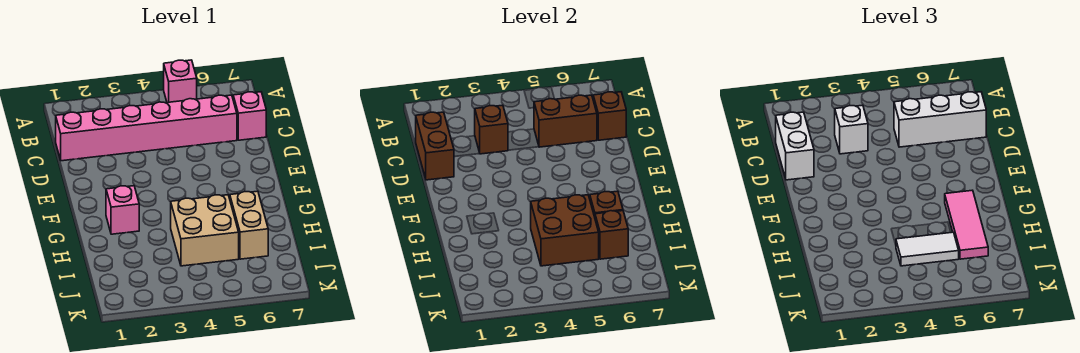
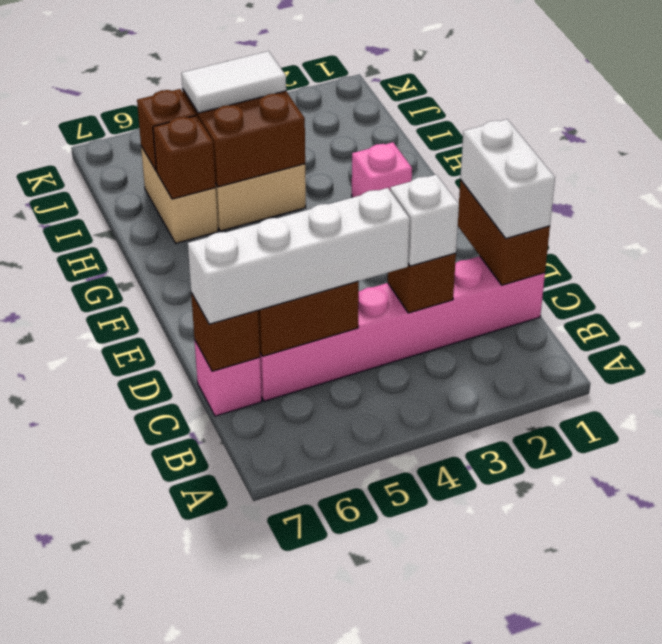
pink brick A5 level 1 -> none
white brick C5:C7 level 3 -> white brick C4:C7 level 3
pink tile G6:I6 level 3 -> none

